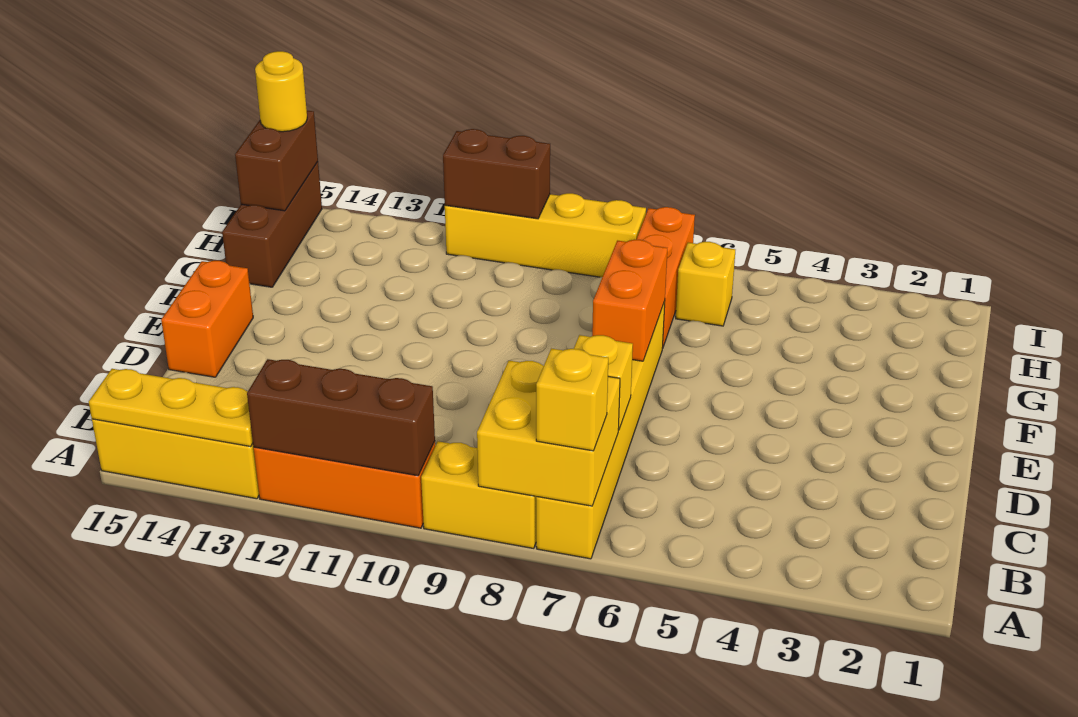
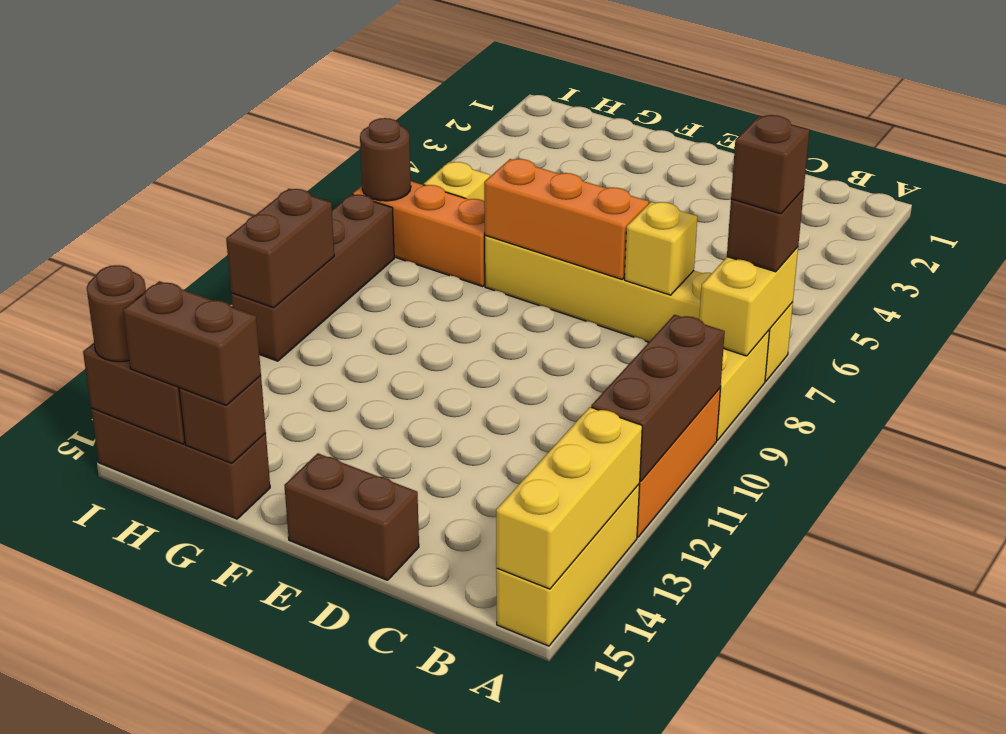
yellow brick A7:B8 level 2 -> yellow brick A7:A8 level 2
yellow brick A7 level 3 -> brown brick A7 level 3
none -> brown brick A7 level 4
yellow plate A13:A15 level 2 -> yellow brick A13:A15 level 2
orange brick D15:E15 level 1 -> brown brick D15:E15 level 1
orange brick E7:F7 level 2 -> orange brick D7:F7 level 2
none -> brown brick G15 level 2
none -> brown brick G15:H15 level 3
none -> brown round brick I7 level 2
yellow brick I8:I11 level 1 -> brown brick I8:I11 level 1
yellow round brick I15 level 3 -> brown round brick I15 level 3

